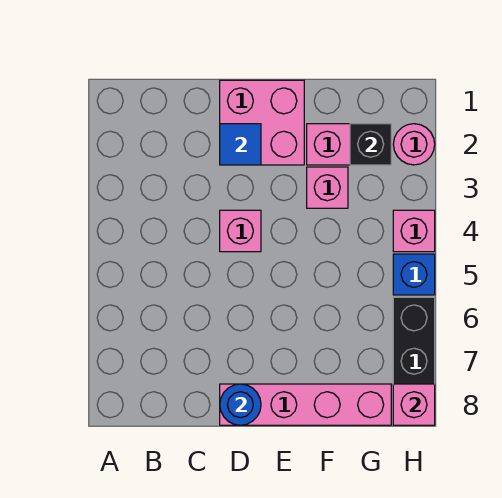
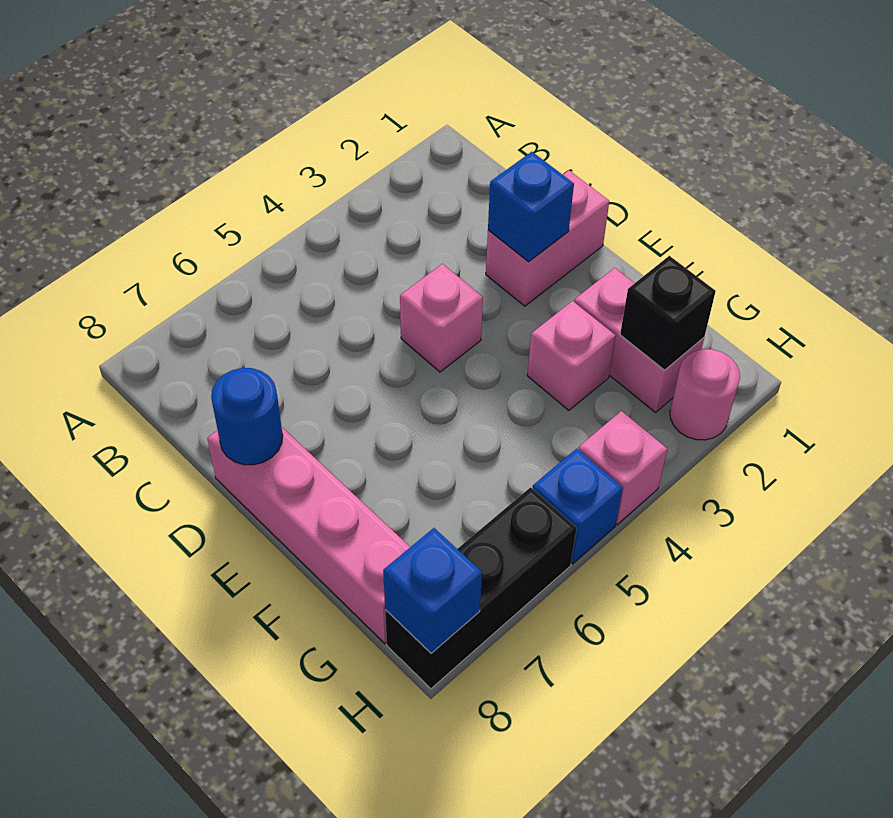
pink brick D1:E2 level 1 -> pink brick D1:D2 level 1
blue tile D2 level 2 -> blue brick D2 level 2
pink brick H8 level 2 -> blue brick H8 level 2

